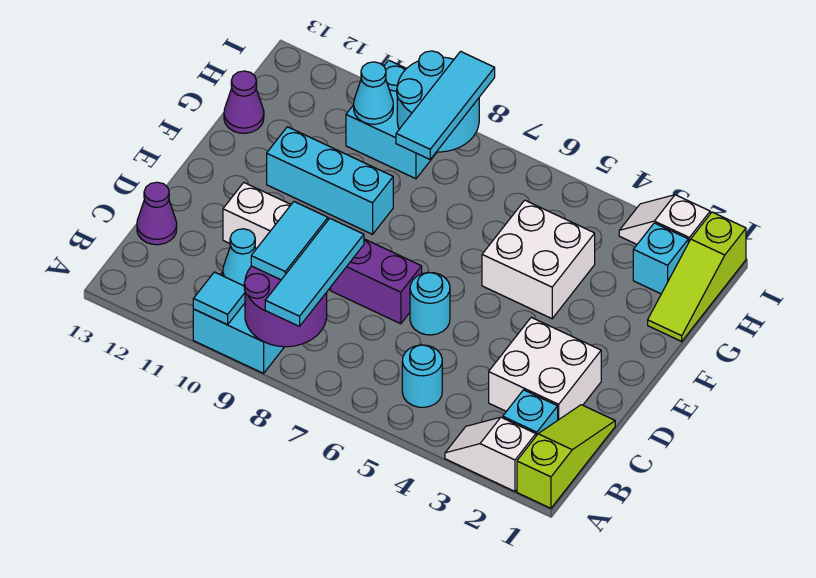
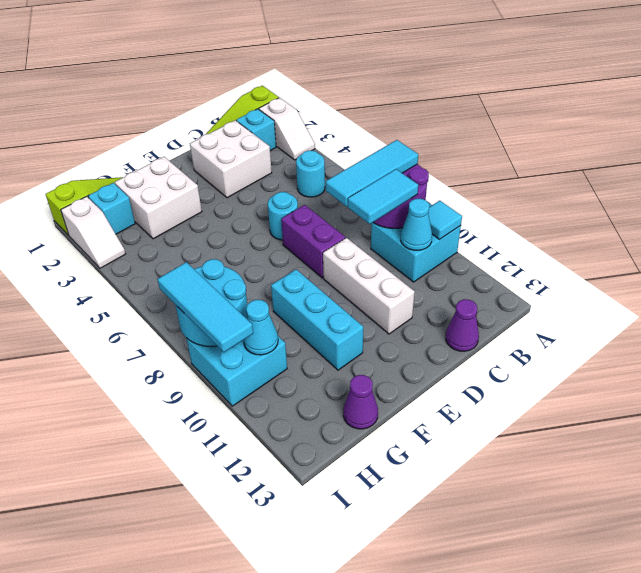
white brick F4:G5 level 1 -> white brick F2:G3 level 1
cyan tile G8:I8 level 3 -> cyan tile I8:I10 level 3

